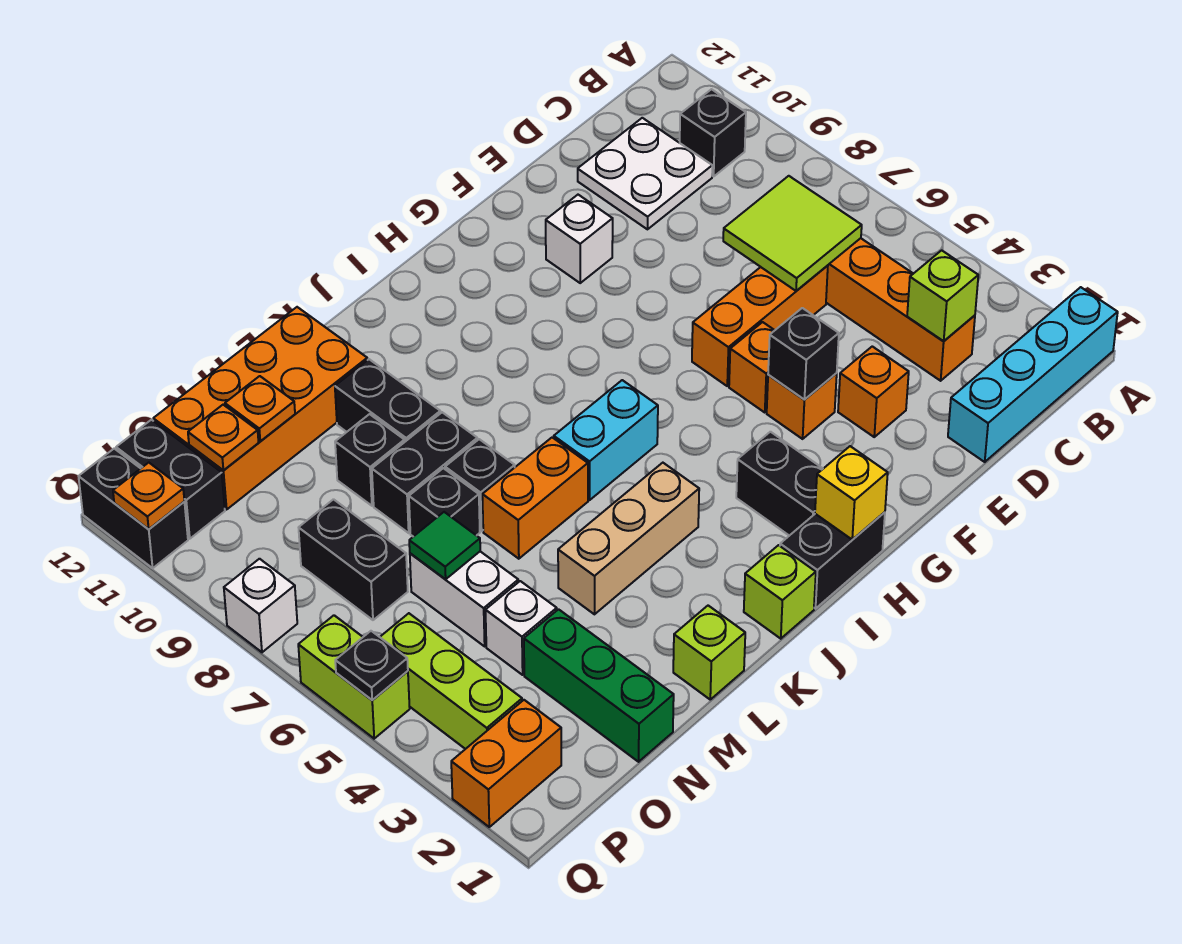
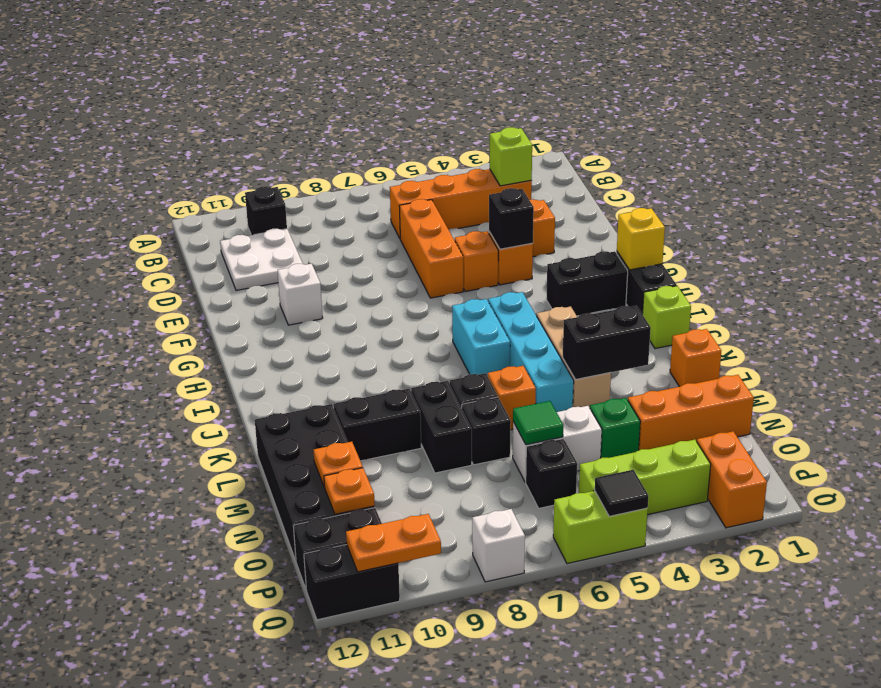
cyan brick A1:D1 level 1 -> cyan brick I5:L5 level 1
lime tile C6:D7 level 2 -> none
orange brick K6:L6 level 1 -> orange brick L6 level 1
lime brick L1 level 1 -> orange brick L1 level 1
orange brick L11:O12 level 1 -> black brick L11:O12 level 1
black brick M9 level 1 -> black brick O6 level 1
green brick N1:N3 level 1 -> orange brick N1:N3 level 1
white brick N4 level 1 -> green brick N4 level 1
black brick O7:O8 level 1 -> black brick L3:L4 level 2
black plate Q5 level 2 -> black tile Q5 level 2
orange plate Q11 level 2 -> orange plate Q10:Q11 level 2

